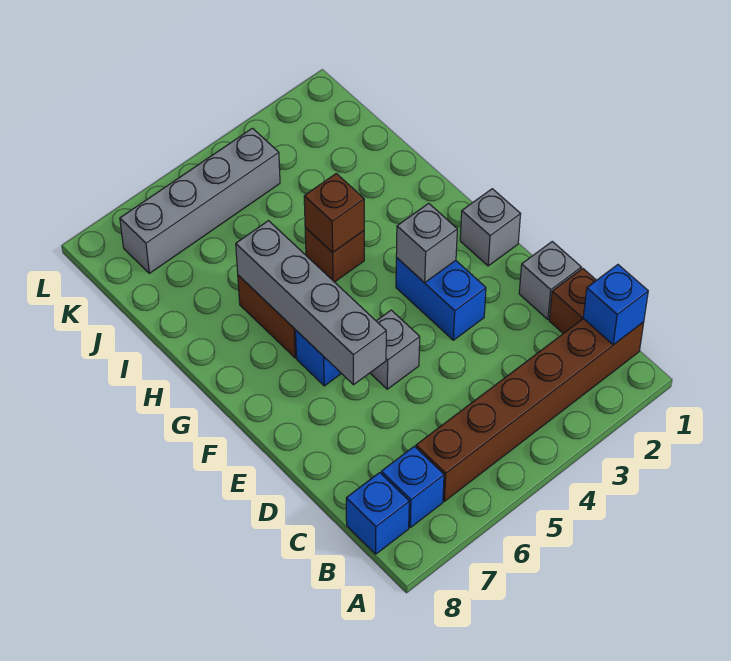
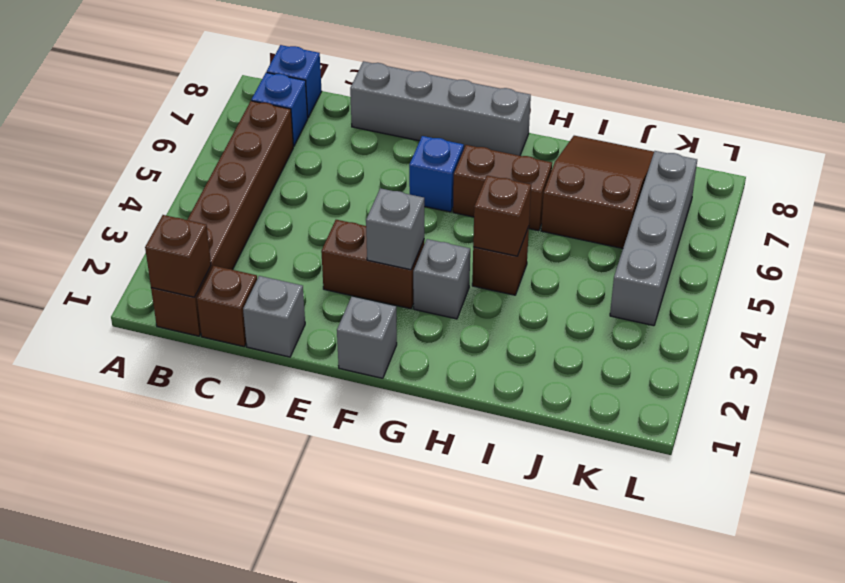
blue brick B1 level 2 -> brown brick B1 level 2
blue brick E3:F3 level 1 -> brown brick E3:F3 level 1
grey brick E5 level 1 -> grey brick G3 level 1
grey brick E6:H6 level 2 -> grey brick D8:G8 level 1
none -> brown slope I6:J8 level 1 top 6

